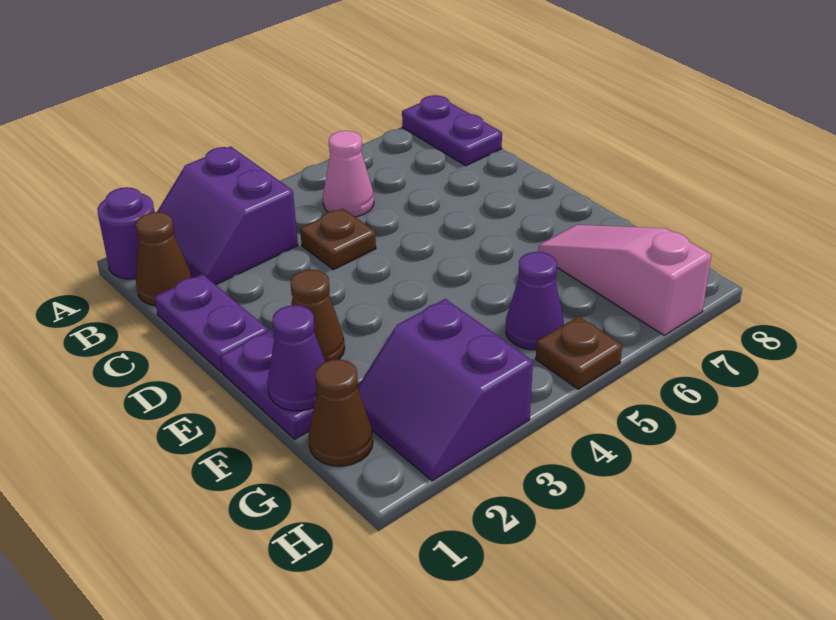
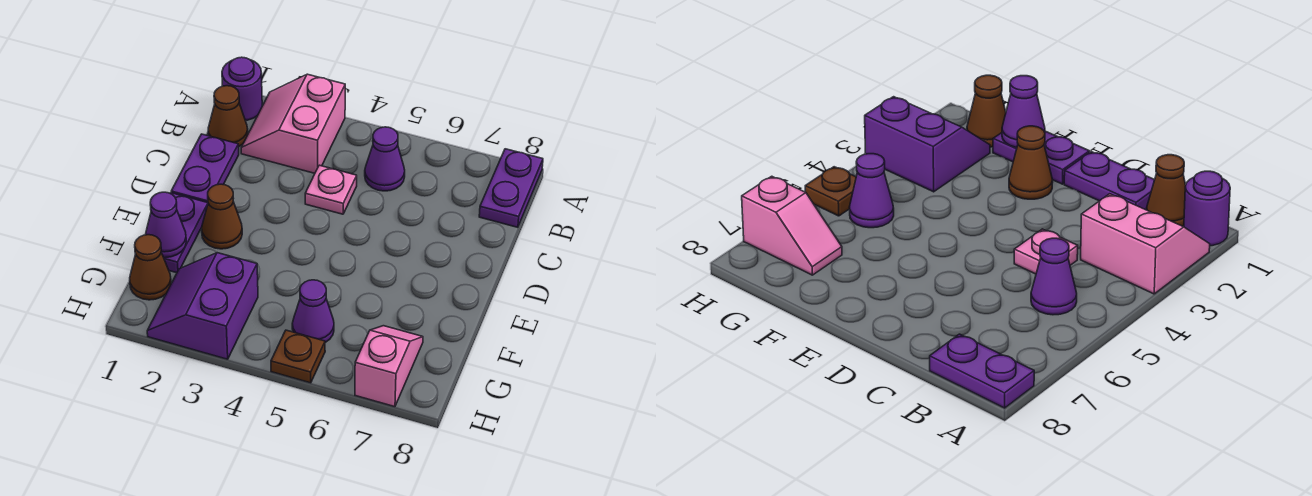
purple slope A2:B3 level 1 top 3 -> pink slope A2:B3 level 1 top 3
pink cone B5 level 1 -> purple cone B5 level 1
brown plate C4 level 1 -> pink plate C4 level 1
pink slope F7:H7 level 1 top H -> pink slope G7:H7 level 1 top H

